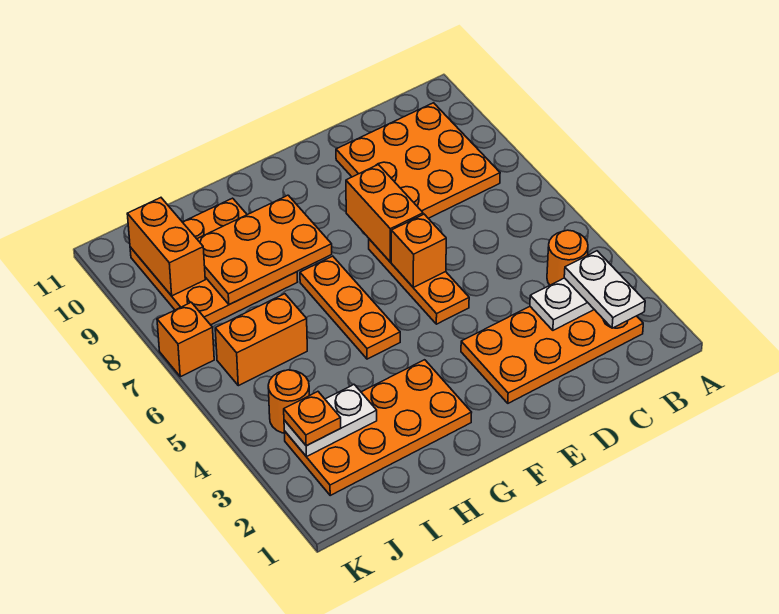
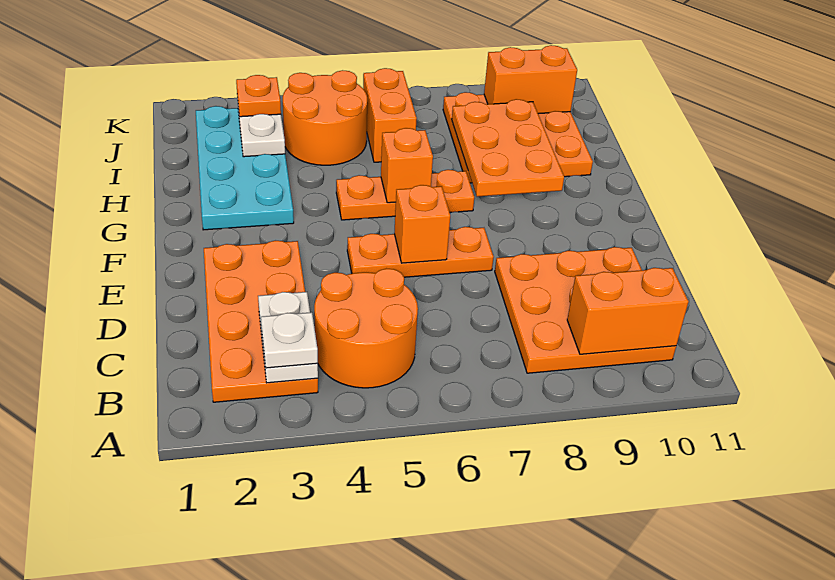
white plate B2:B3 level 3 -> white plate B3 level 3
orange round brick B4 level 1 -> orange round brick B4:C5 level 1
orange brick E7:E8 level 2 -> orange brick B9:B10 level 2
orange plate G2:J3 level 1 -> cyan plate G2:J3 level 1
orange round brick J4 level 1 -> orange round brick I4:J5 level 1
orange brick K7 level 1 -> orange brick G6 level 2

